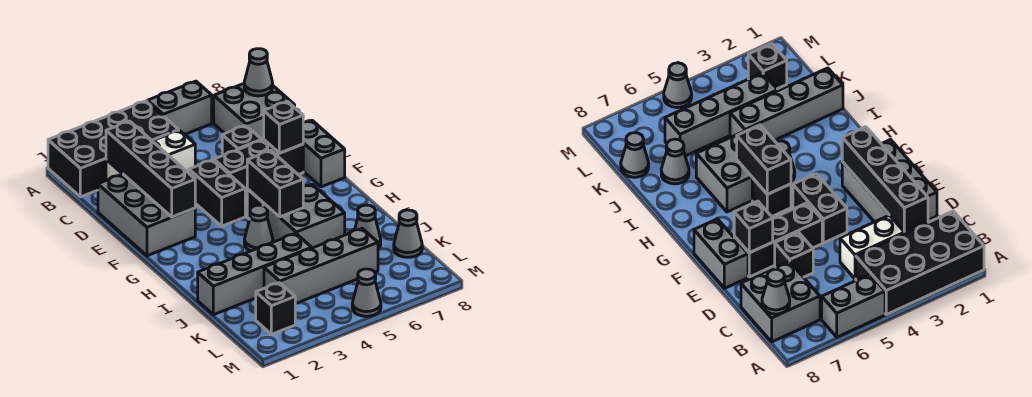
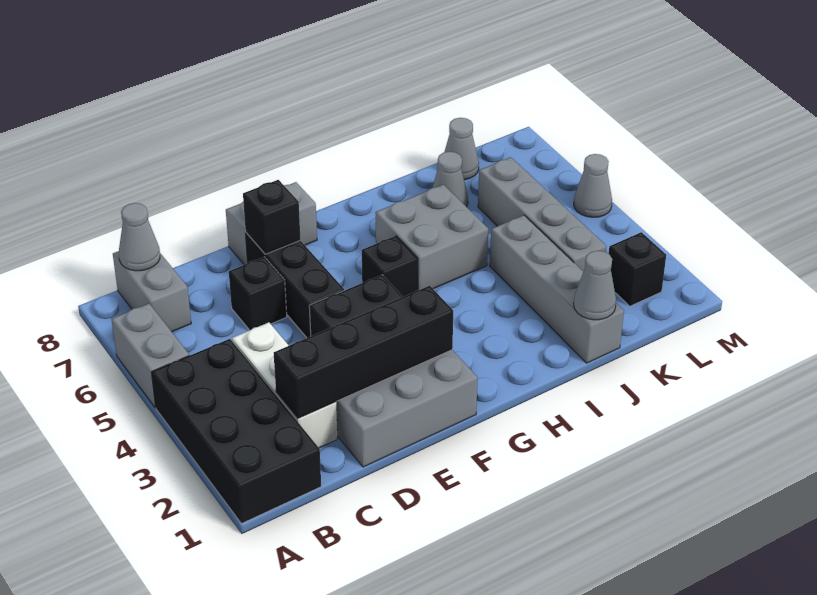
grey brick B7:C8 level 1 -> grey brick B7:B8 level 1
black brick G5:H5 level 2 -> none
grey cone H4 level 1 -> grey cone J1 level 2

